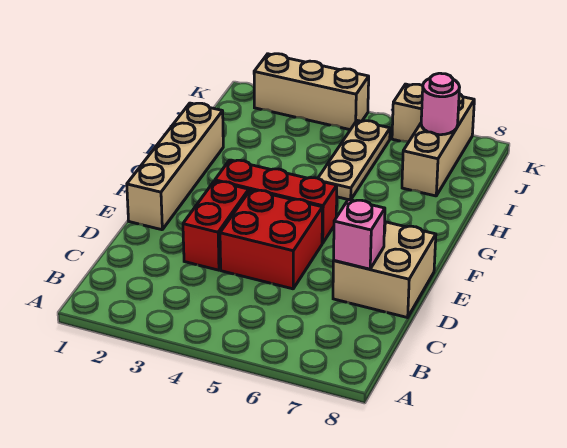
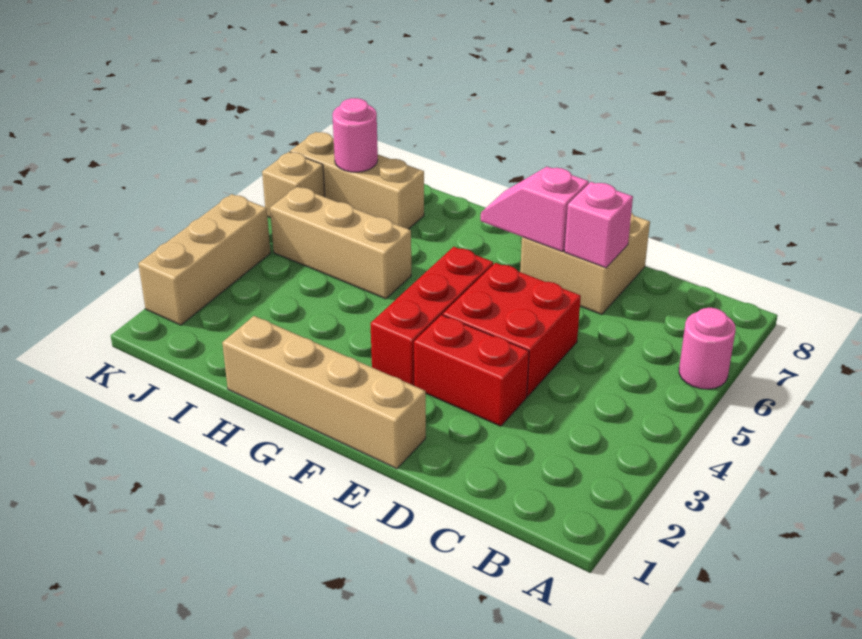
none -> pink round brick A6 level 1
none -> pink slope E7:F7 level 2 top E
tan plate H5:J5 level 1 -> tan brick H5:J5 level 1

